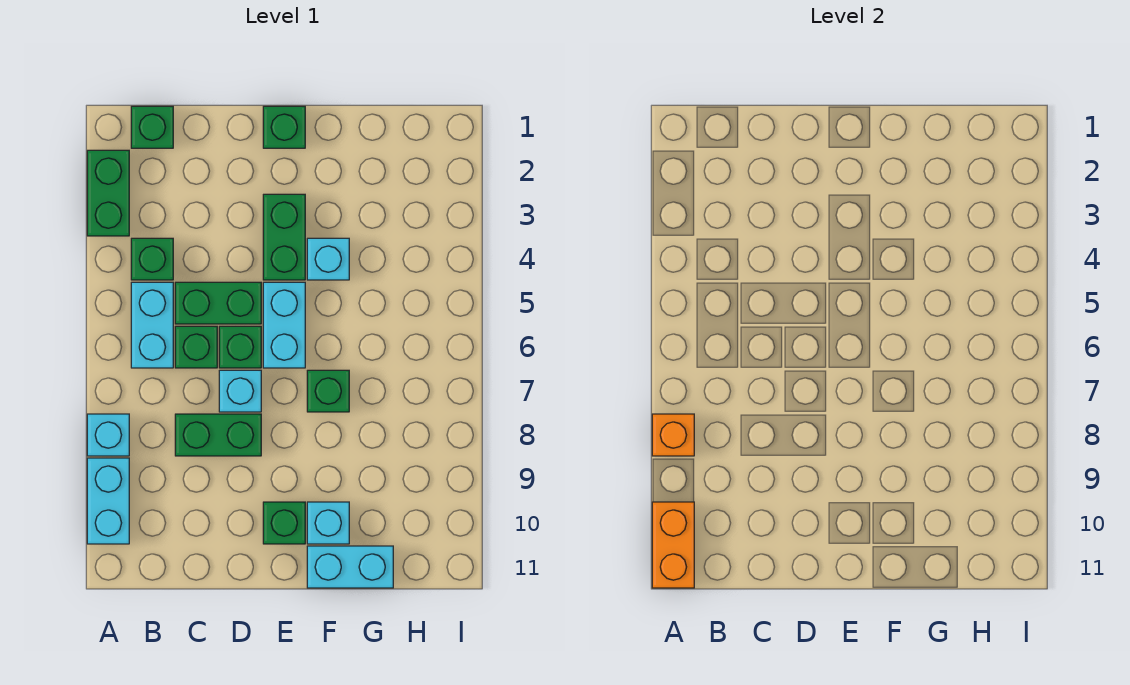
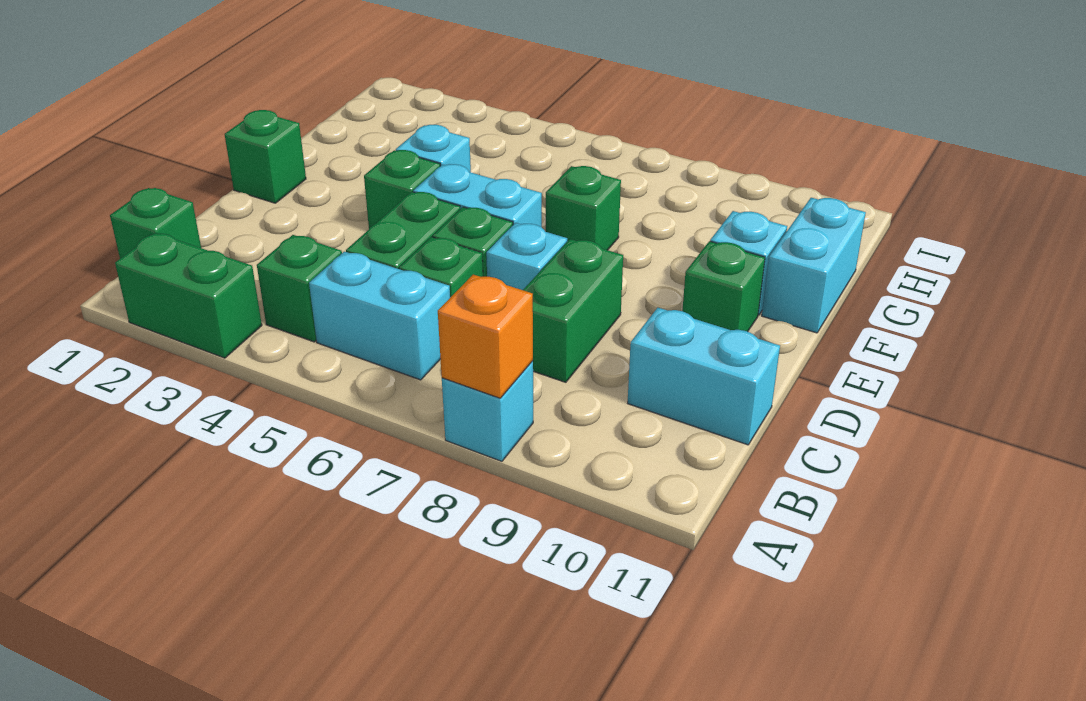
cyan brick A9:A10 level 1 -> cyan brick C10:C11 level 1
orange brick A10:A11 level 2 -> none
green brick E3:E4 level 1 -> green brick E4 level 1

